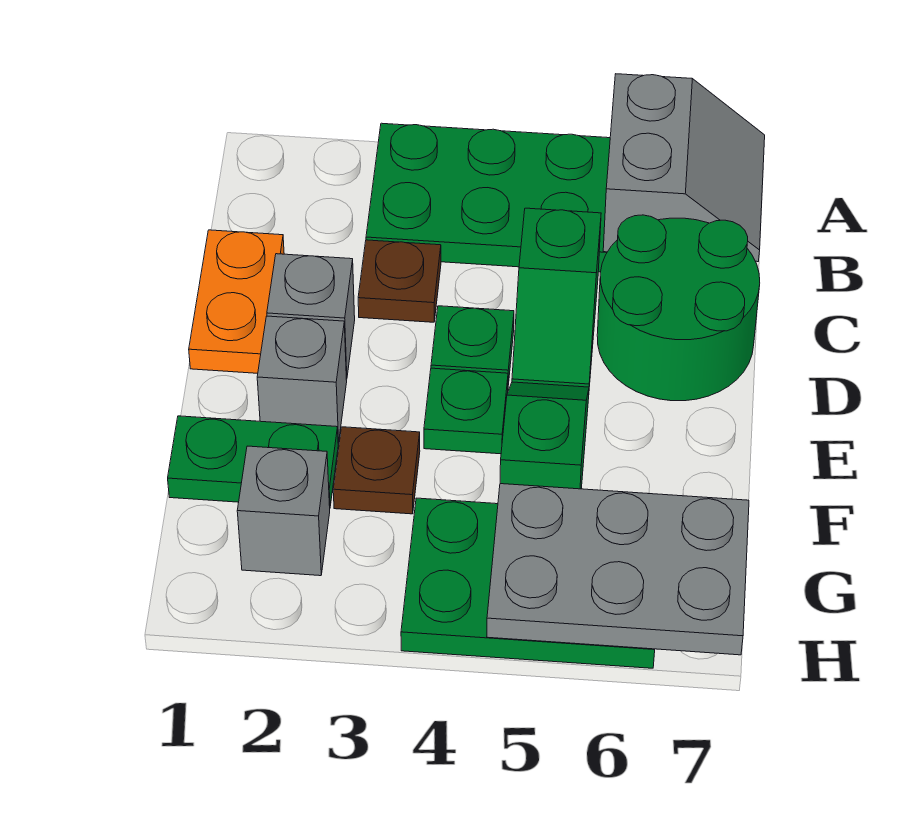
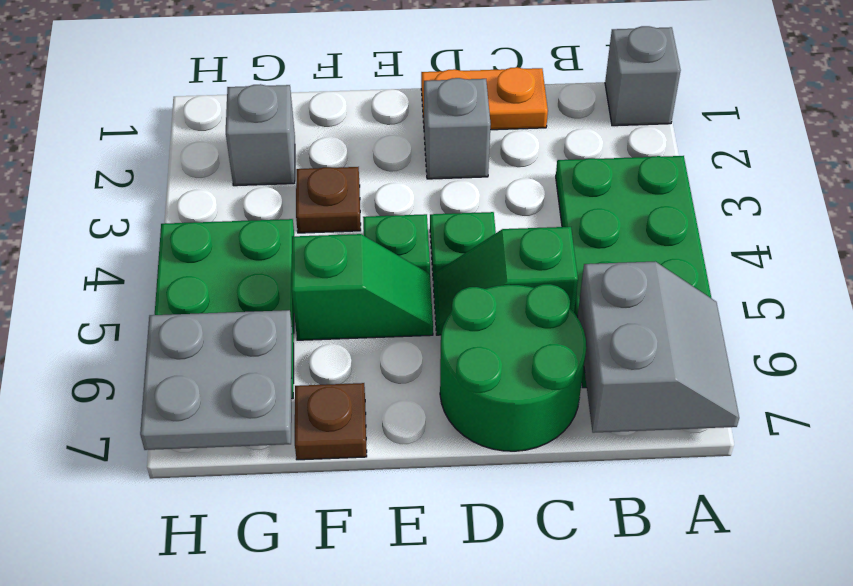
grey slope A6:B7 level 2 top 6 -> grey slope A6:B7 level 2 top B
brown plate C3 level 1 -> brown plate F7 level 1
grey brick E2 level 1 -> grey brick A1 level 1
green plate F1:F2 level 1 -> none
grey plate G5:H7 level 2 -> grey plate G6:H7 level 2

